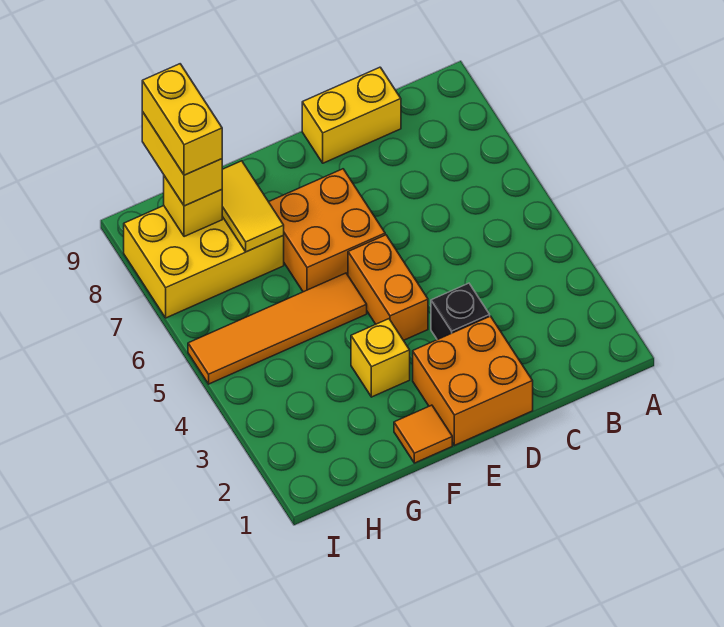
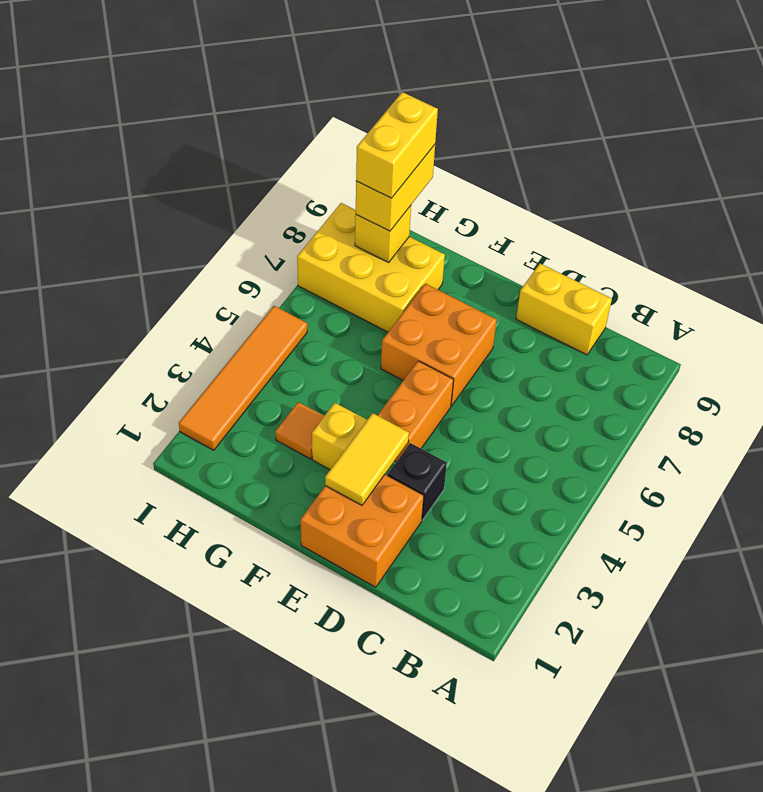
orange tile F1 level 1 -> orange tile G3 level 1
orange tile F5:I5 level 1 -> orange tile I2:I5 level 1
yellow tile G7:G8 level 2 -> yellow tile E2:E3 level 2

